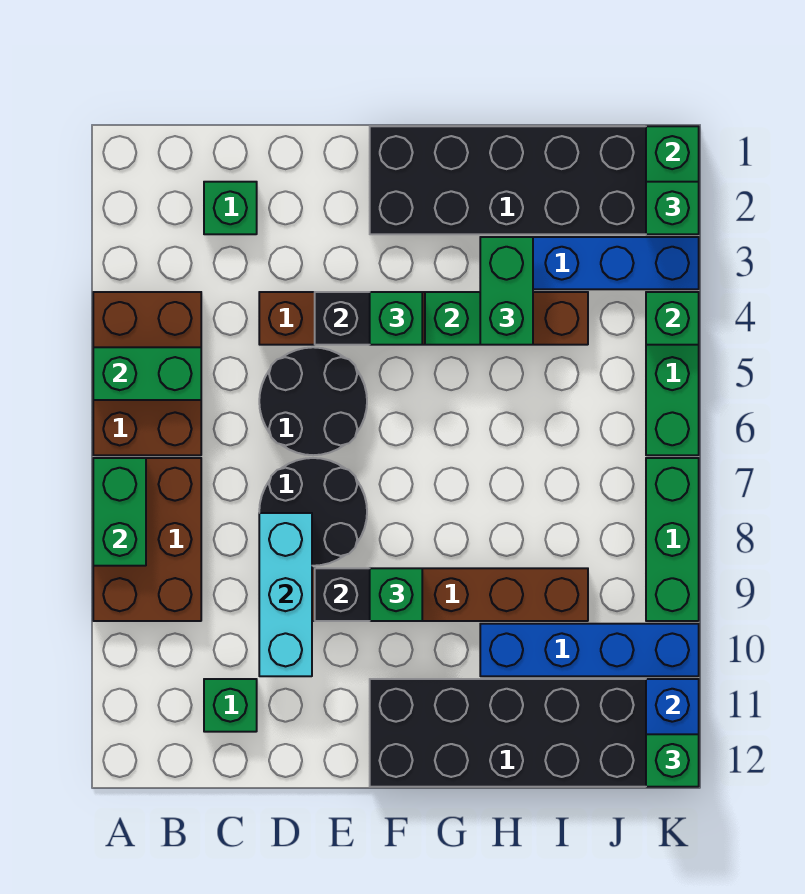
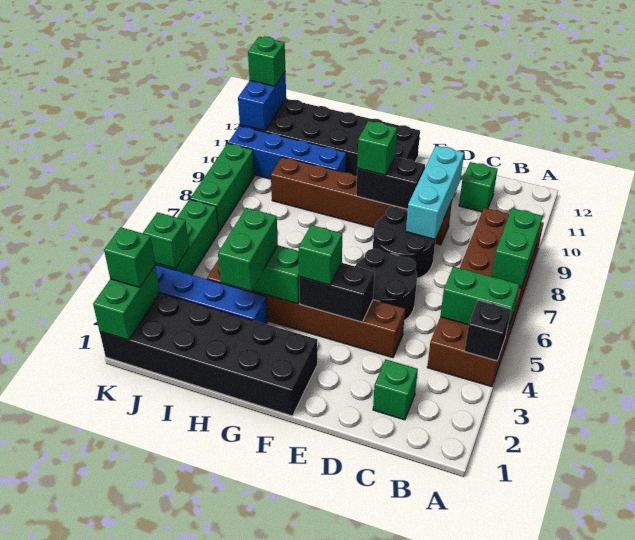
none -> black brick A4 level 2

